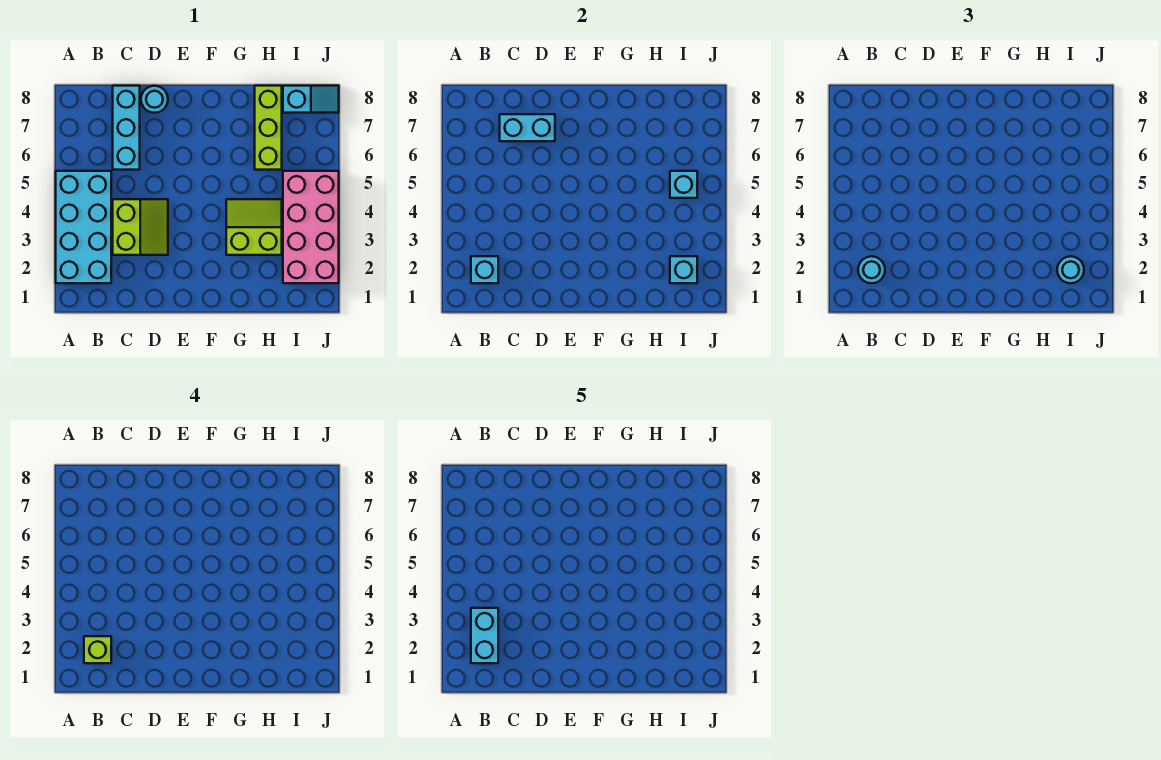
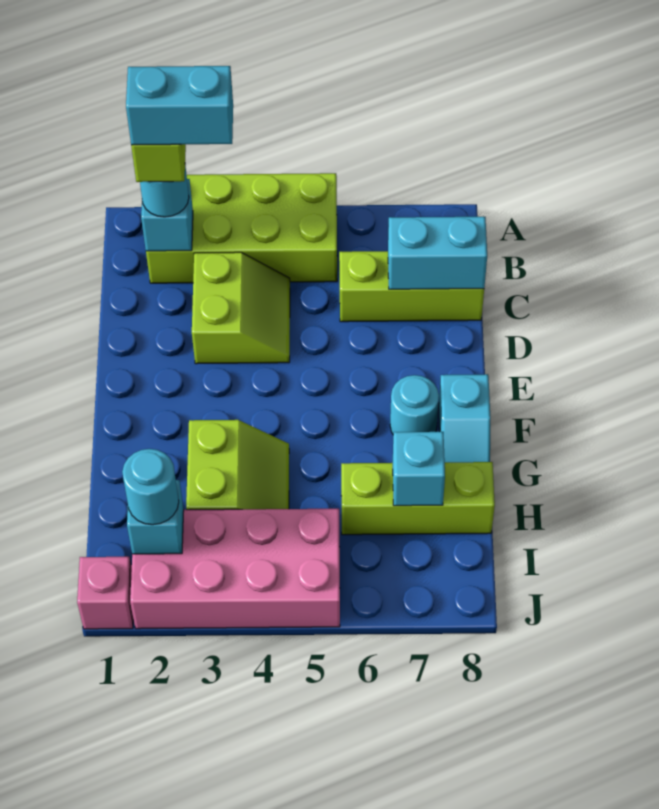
cyan brick A2:B5 level 1 -> lime brick A2:B5 level 1
lime slope C3:D4 level 1 top C -> lime slope C3:D4 level 1 top 3
cyan brick C6:C8 level 1 -> lime brick C6:C8 level 1
cyan brick C7:D7 level 2 -> cyan brick C7:C8 level 2
cyan round brick D8 level 1 -> cyan round brick F7 level 1
cyan brick I5 level 2 -> cyan brick H7 level 2
cyan slope I8:J8 level 1 top I -> cyan slope F8:G8 level 1 top F
none -> pink brick J1 level 1

